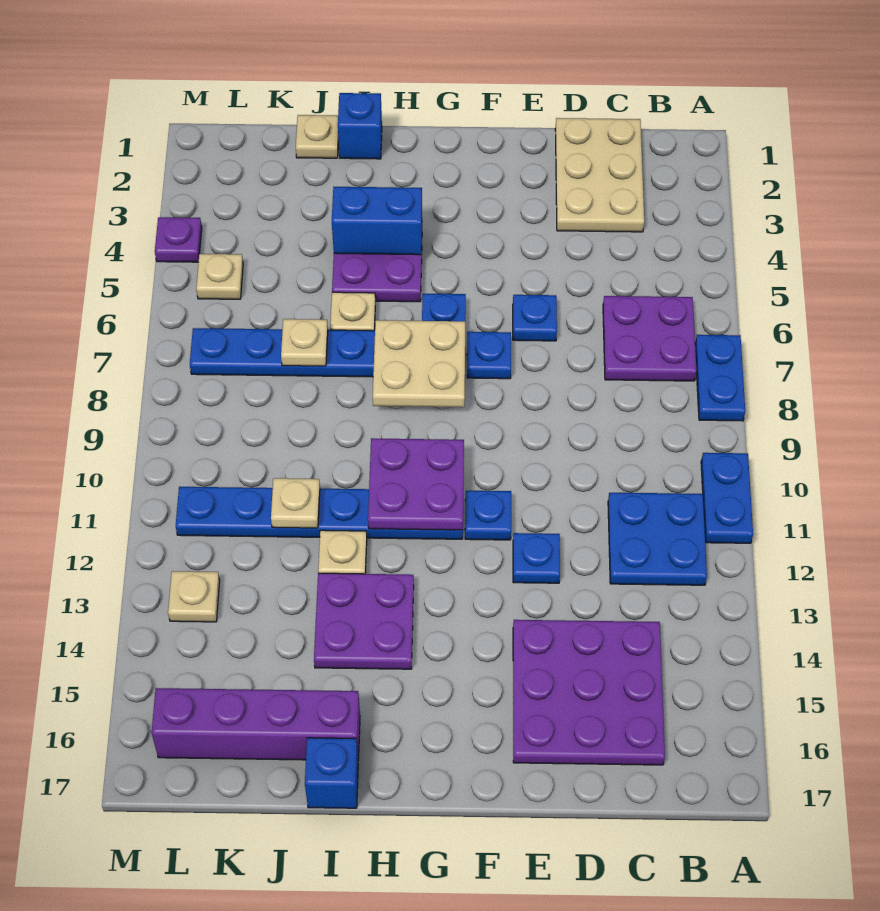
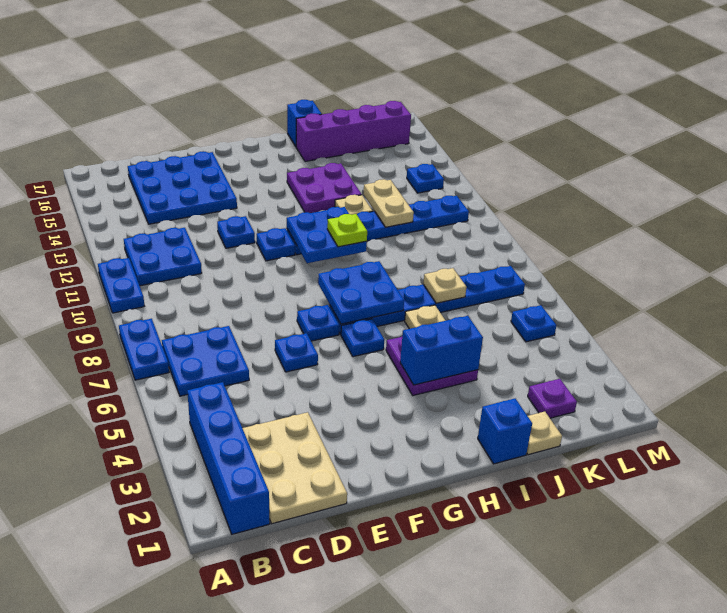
none -> blue brick B1:B4 level 1
purple plate B6:C7 level 1 -> blue plate B6:C7 level 1
purple plate C14:E16 level 1 -> blue plate C14:E16 level 1
tan plate G7:H8 level 2 -> blue plate G7:H8 level 2
purple plate G10:H11 level 2 -> blue plate G10:H11 level 2
none -> lime plate H10 level 3
tan plate J11 level 2 -> tan plate J11:J12 level 2
tan plate L5 level 1 -> blue plate L5 level 1
tan plate L13 level 1 -> blue plate L13 level 1
purple plate M4 level 1 -> purple plate K2 level 1

